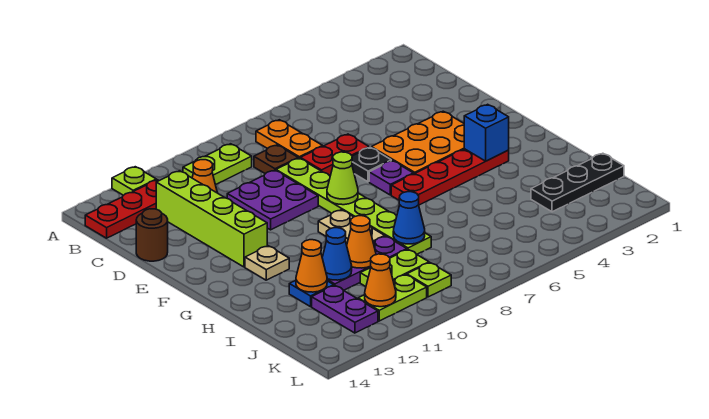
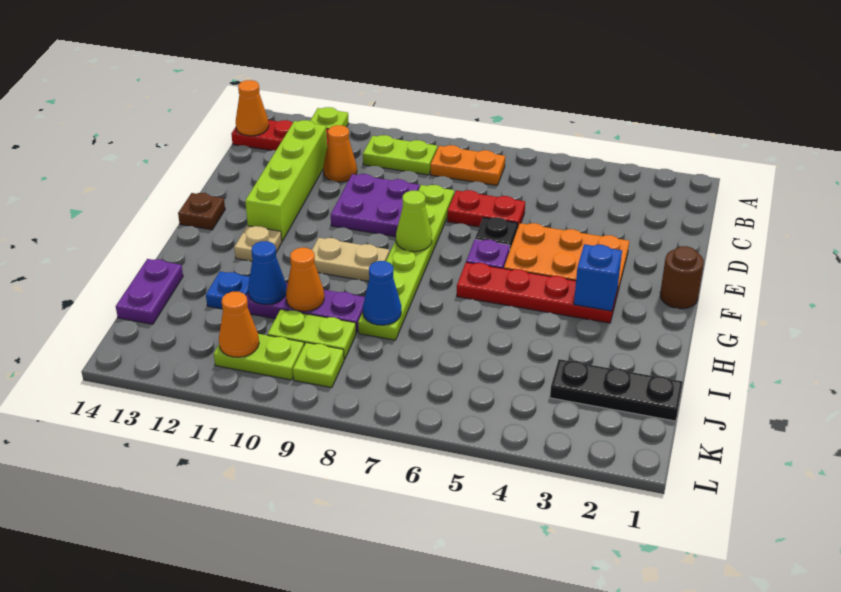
orange plate B7:C7 level 1 -> orange plate B7:B8 level 1
brown plate C8 level 1 -> brown plate F14 level 1
brown round brick D14 level 1 -> brown round brick F1 level 1
tan plate G9:H9 level 1 -> tan plate G9:G10 level 1
orange cone I12 level 2 -> orange cone B14 level 2
purple plate J12:K12 level 1 -> purple plate I14:J14 level 1

